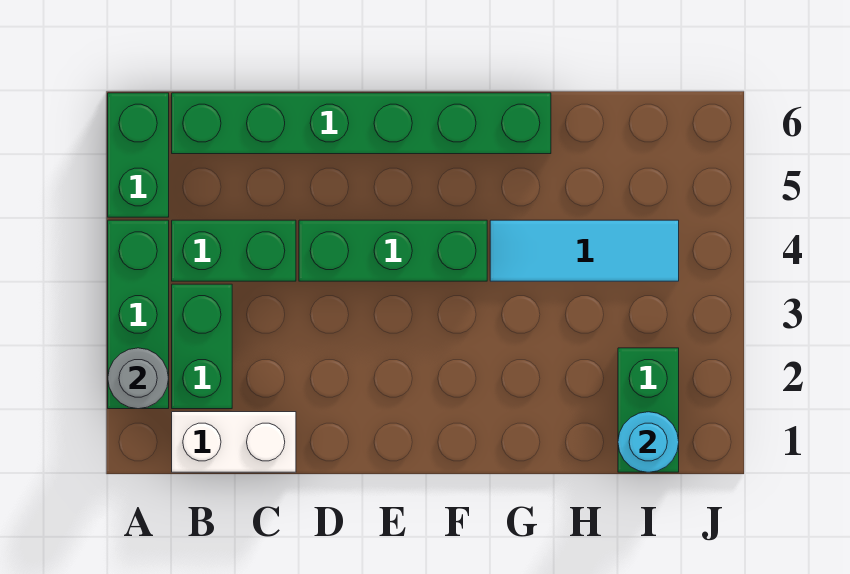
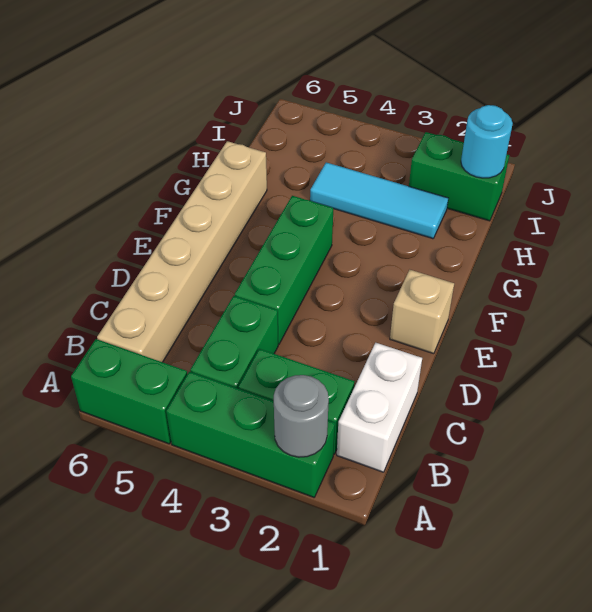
green brick B6:G6 level 1 -> tan brick B6:G6 level 1
none -> tan brick E1 level 1
cyan tile G4:I4 level 1 -> cyan tile H2:H4 level 1

